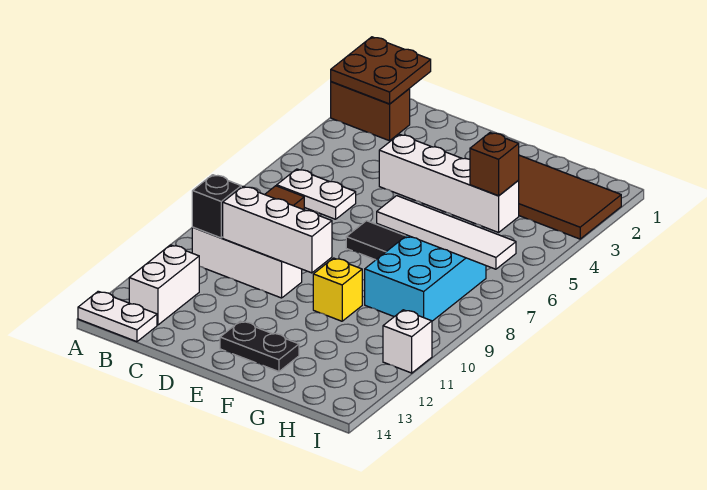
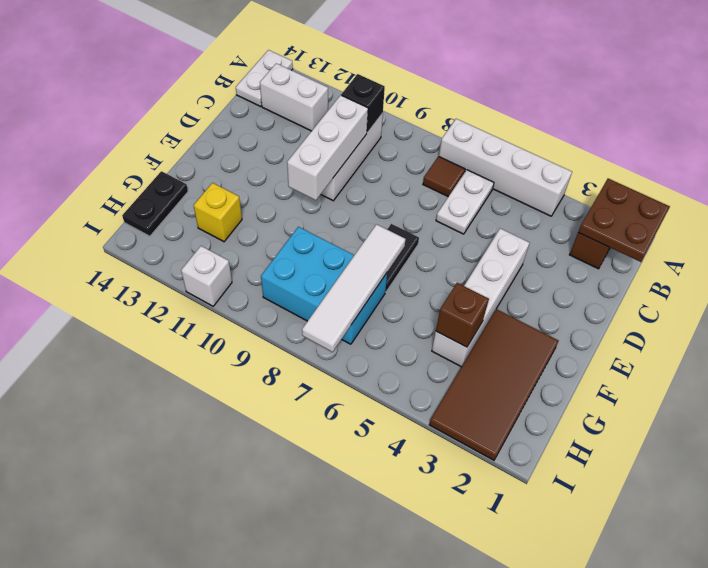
none -> white brick A4:A7 level 1
black plate E13:F13 level 1 -> black plate G14:H14 level 1
yellow brick F10 level 1 -> yellow brick G12 level 1

